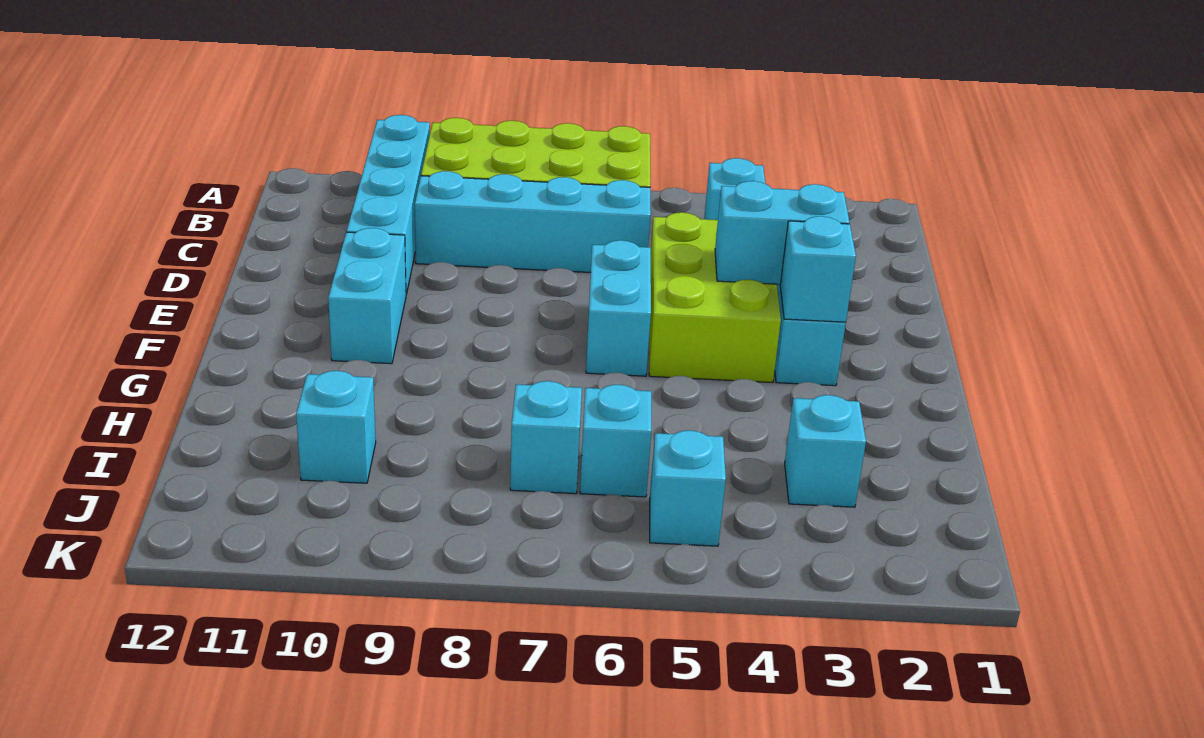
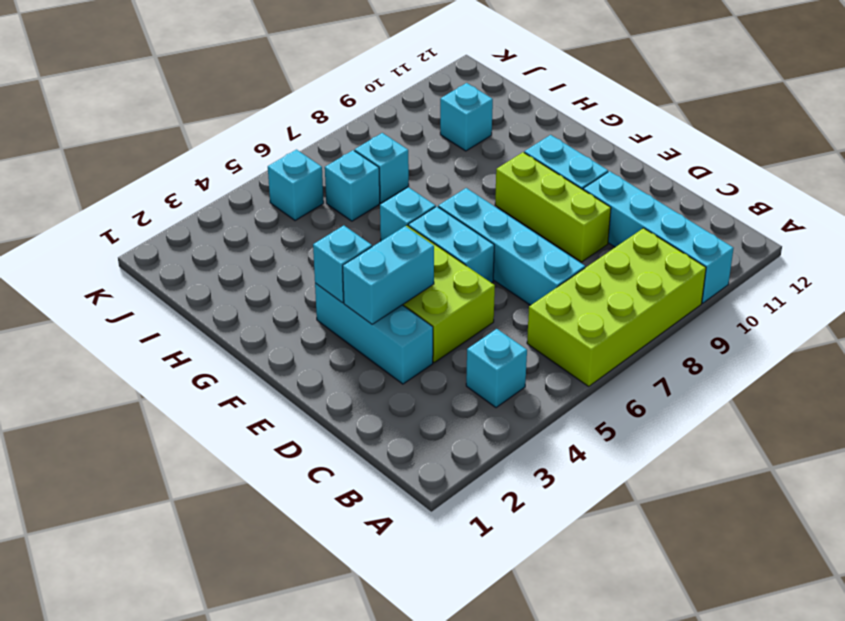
cyan brick C6:C9 level 1 -> cyan brick C7:F7 level 1
none -> lime brick D9:F9 level 1
cyan brick I3 level 1 -> cyan brick G6 level 1

